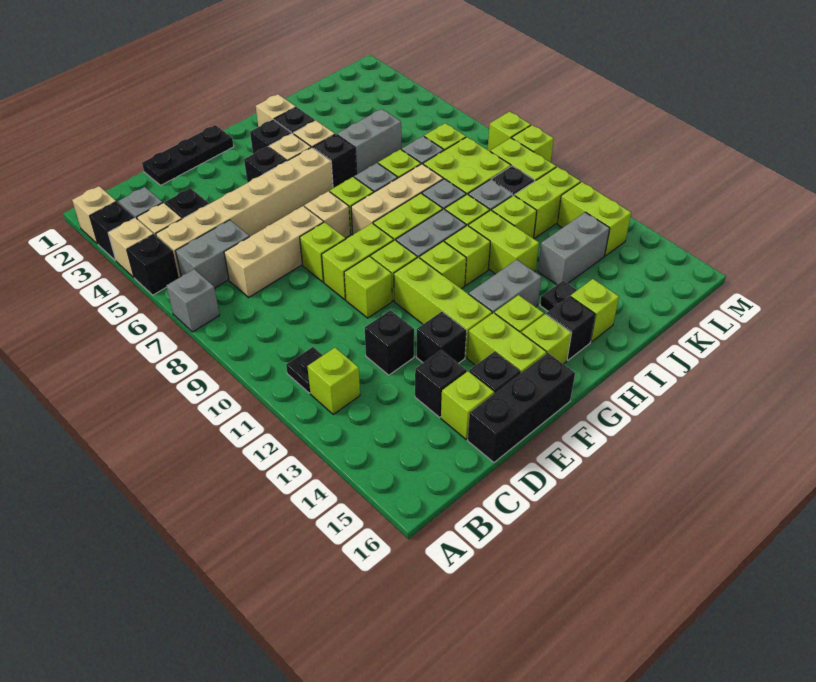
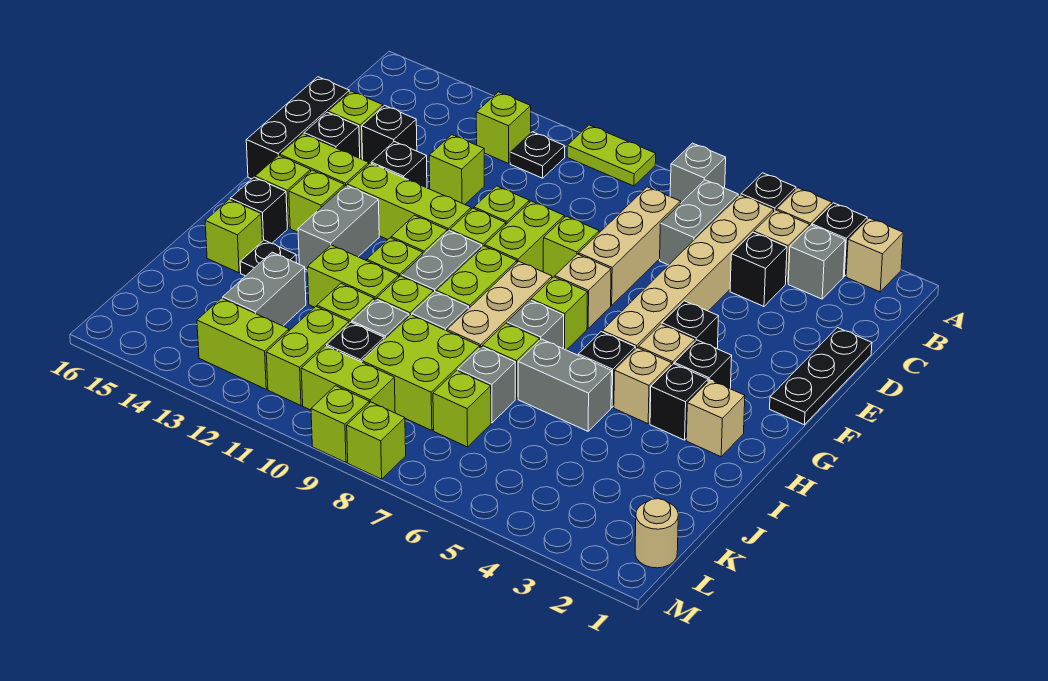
none -> lime plate A9:A10 level 1
black brick D12 level 1 -> lime brick D12 level 1
grey brick I5:J5 level 1 -> grey brick I5:I6 level 1
none -> tan round brick L1 level 1

